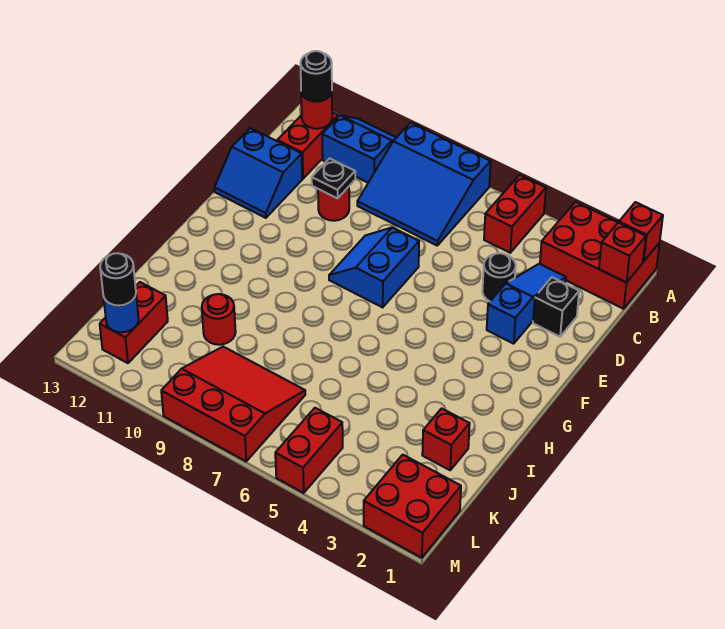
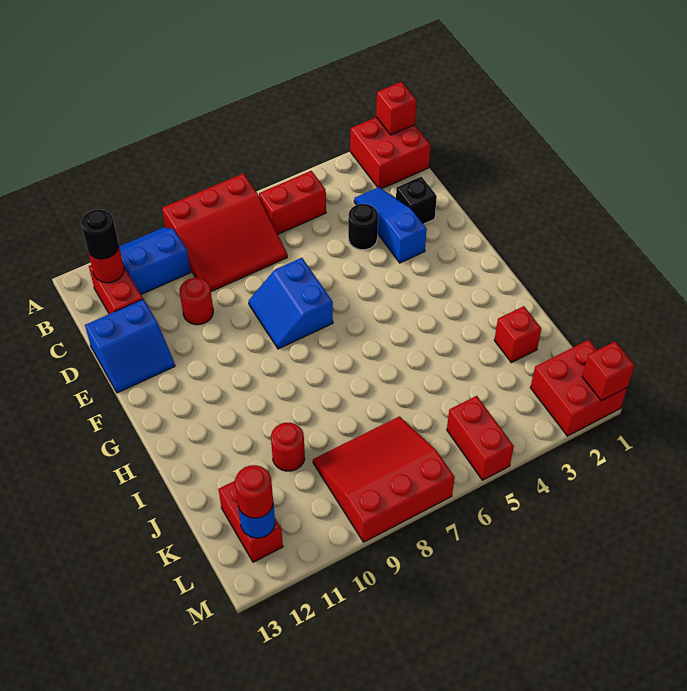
red brick A1:B3 level 1 -> red brick A1:B2 level 1
red brick A5:B5 level 1 -> red brick B5:B6 level 1
blue slope A7:C9 level 1 top A -> red slope A7:C9 level 1 top A
red brick B1 level 2 -> red brick M1 level 2
black plate D10 level 2 -> none
black round brick L12 level 3 -> red round brick L12 level 3

